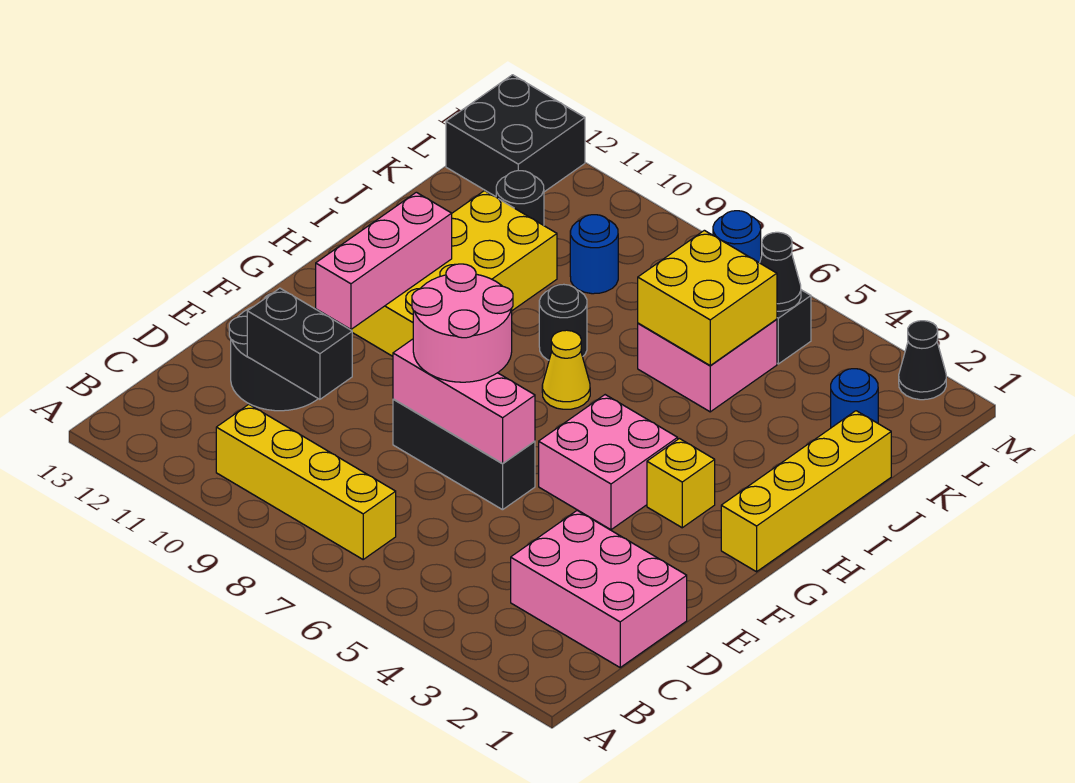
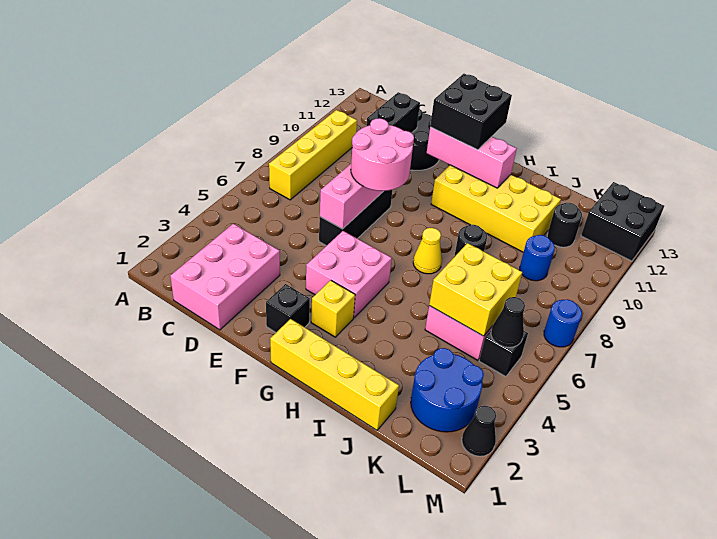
none -> black brick F2 level 1
none -> black brick F11:G12 level 3
blue round brick K2 level 1 -> blue round brick K2:L3 level 1

